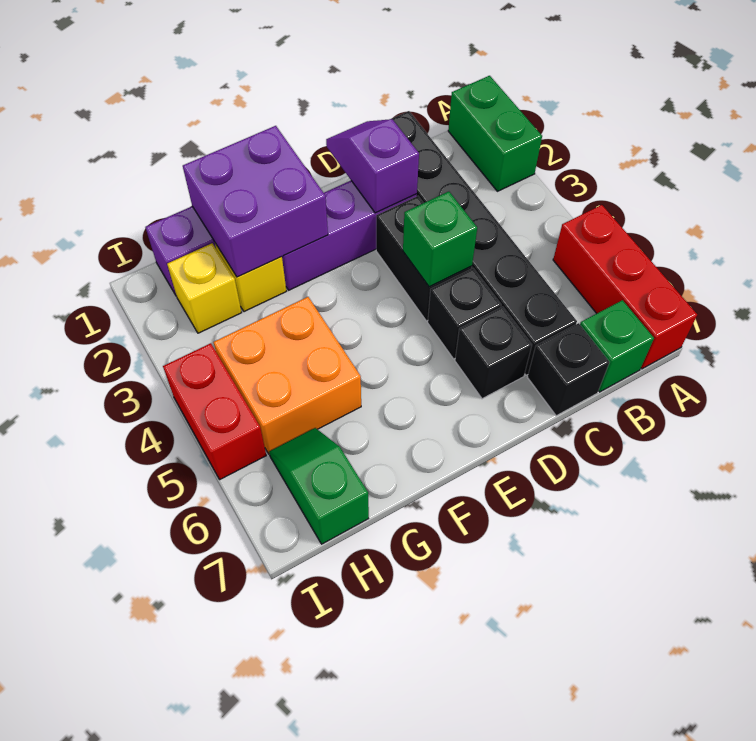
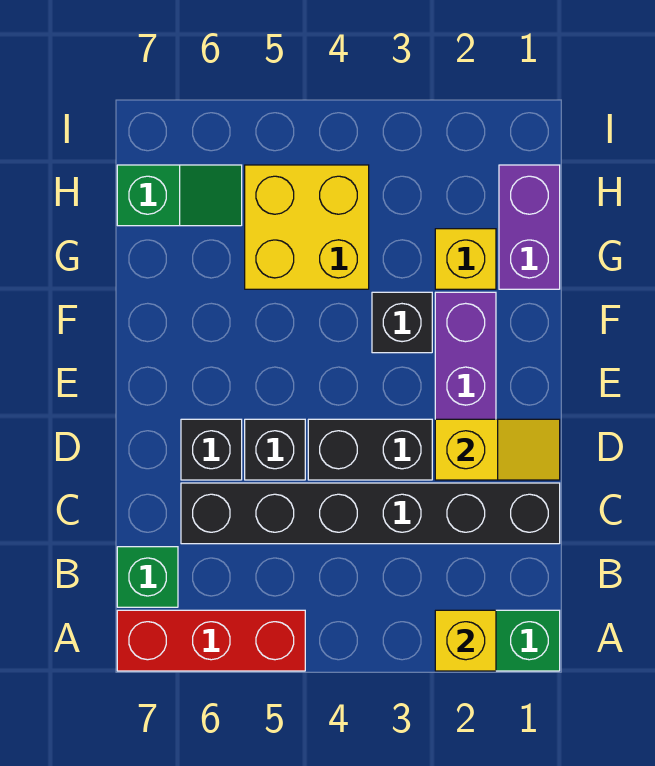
black brick C7 level 1 -> black brick F3 level 1
purple slope D1:D2 level 2 top 2 -> yellow slope D1:D2 level 2 top 2
green brick D4 level 2 -> none
purple brick F1:G2 level 2 -> none
orange brick G4:H5 level 1 -> yellow brick G4:H5 level 1
yellow brick H2 level 1 -> yellow brick A2 level 2
red brick I4:I5 level 1 -> none

